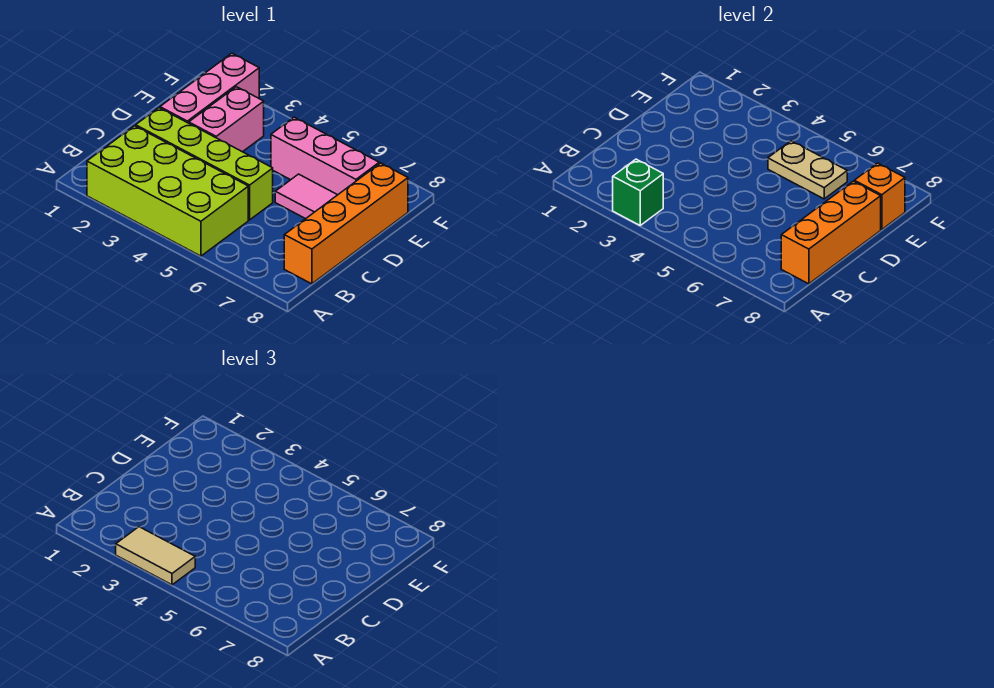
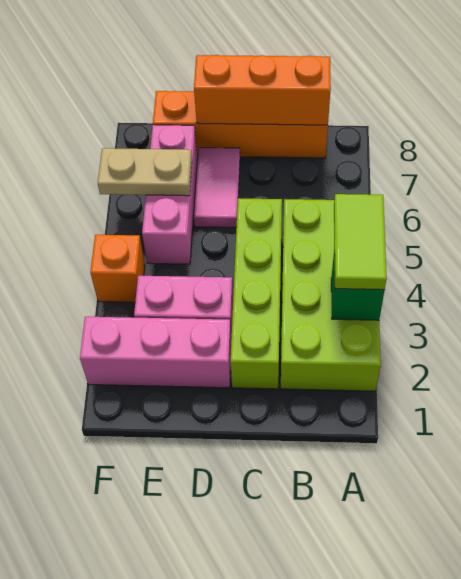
tan tile A3:A4 level 3 -> lime tile A3:A4 level 3
tan plate E5:E6 level 2 -> tan plate E6:F6 level 2
orange brick E8 level 2 -> orange brick F4 level 1

